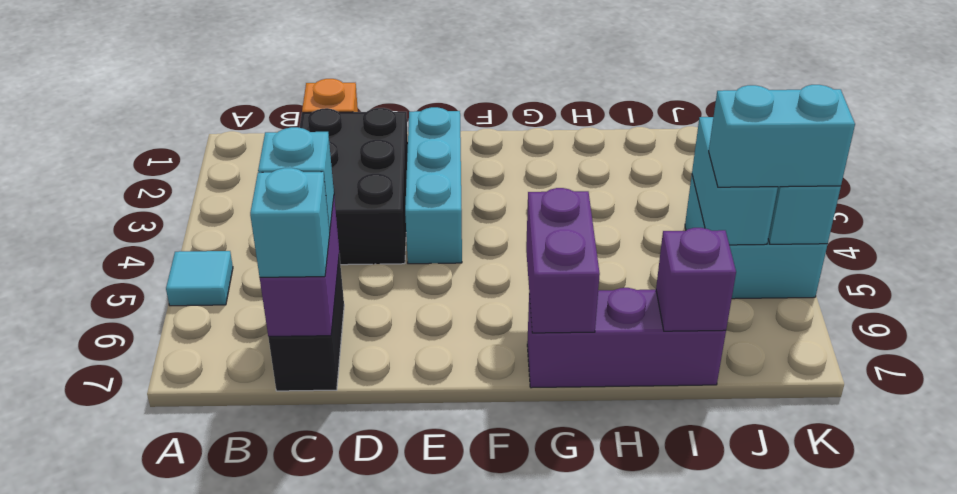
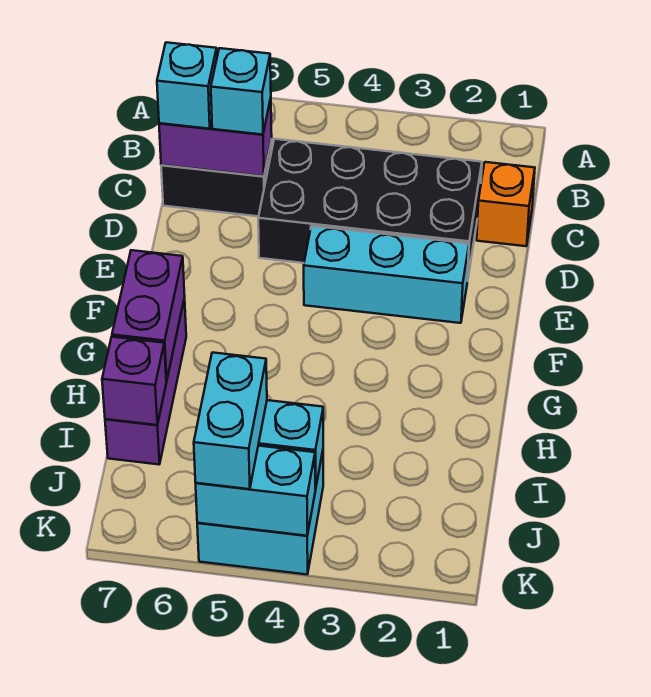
cyan tile A5 level 1 -> none
black brick C2:D4 level 1 -> black brick C2:D5 level 1
purple brick G6:G7 level 2 -> purple brick G7:H7 level 2

